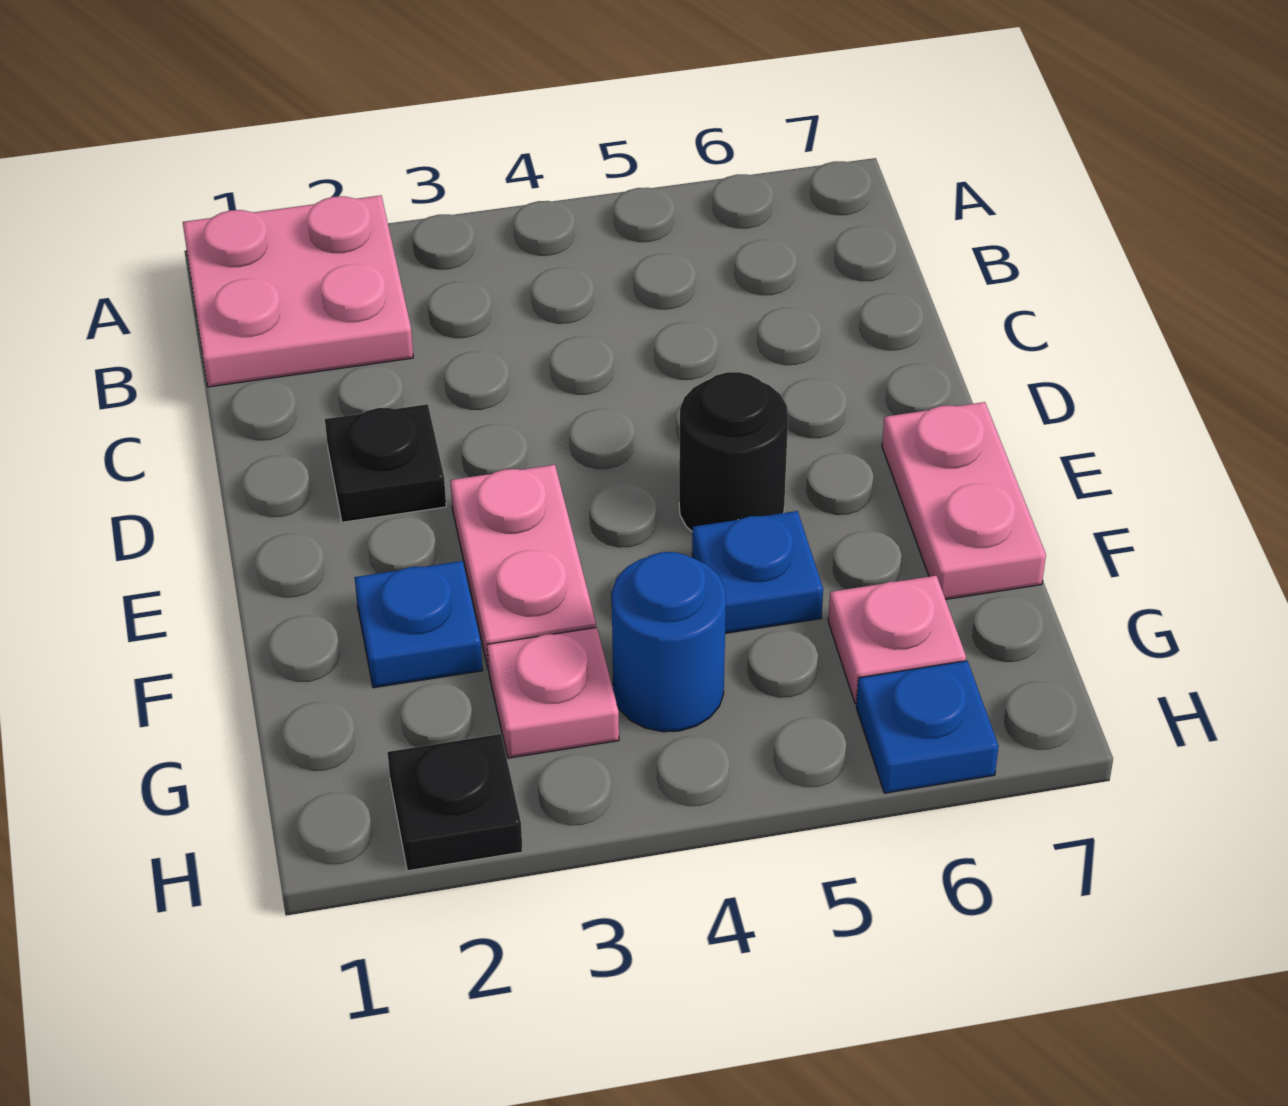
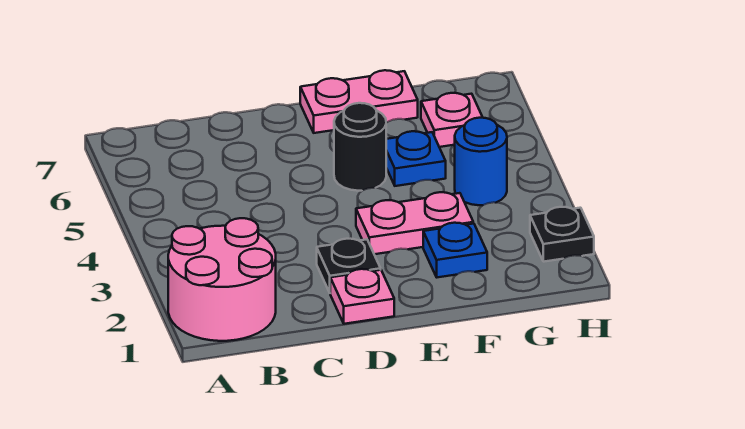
pink plate A1:B2 level 1 -> pink round brick A1:B2 level 1
pink plate G3 level 1 -> pink plate D1 level 1
blue plate H6 level 1 -> none

